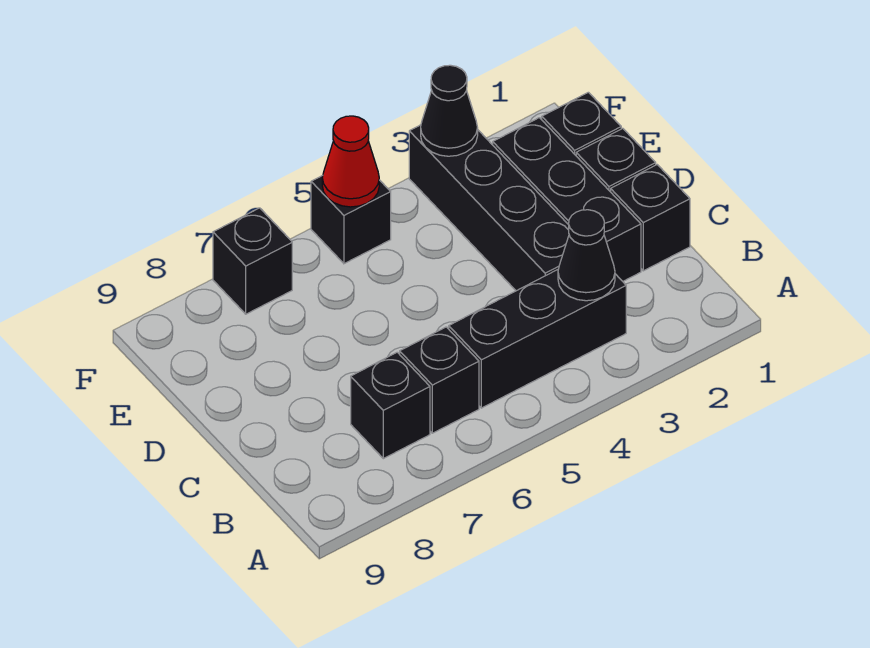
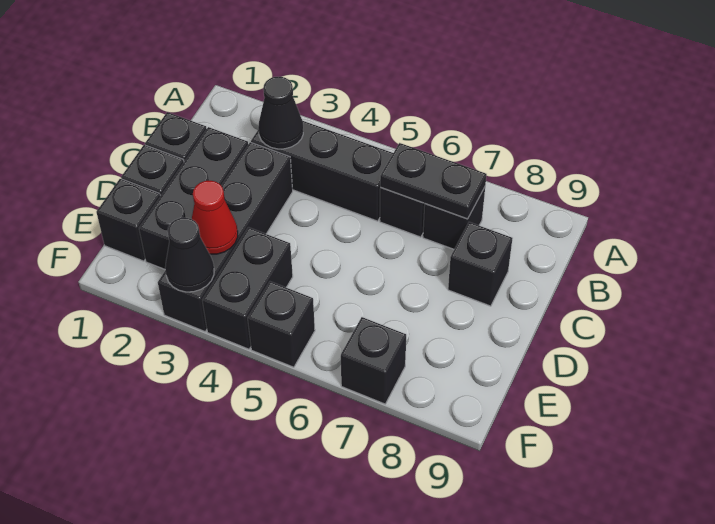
none -> black plate B6:B7 level 2
none -> black brick C8 level 1
none -> black brick E4:F4 level 1
red cone F5 level 2 -> red cone E3 level 2

